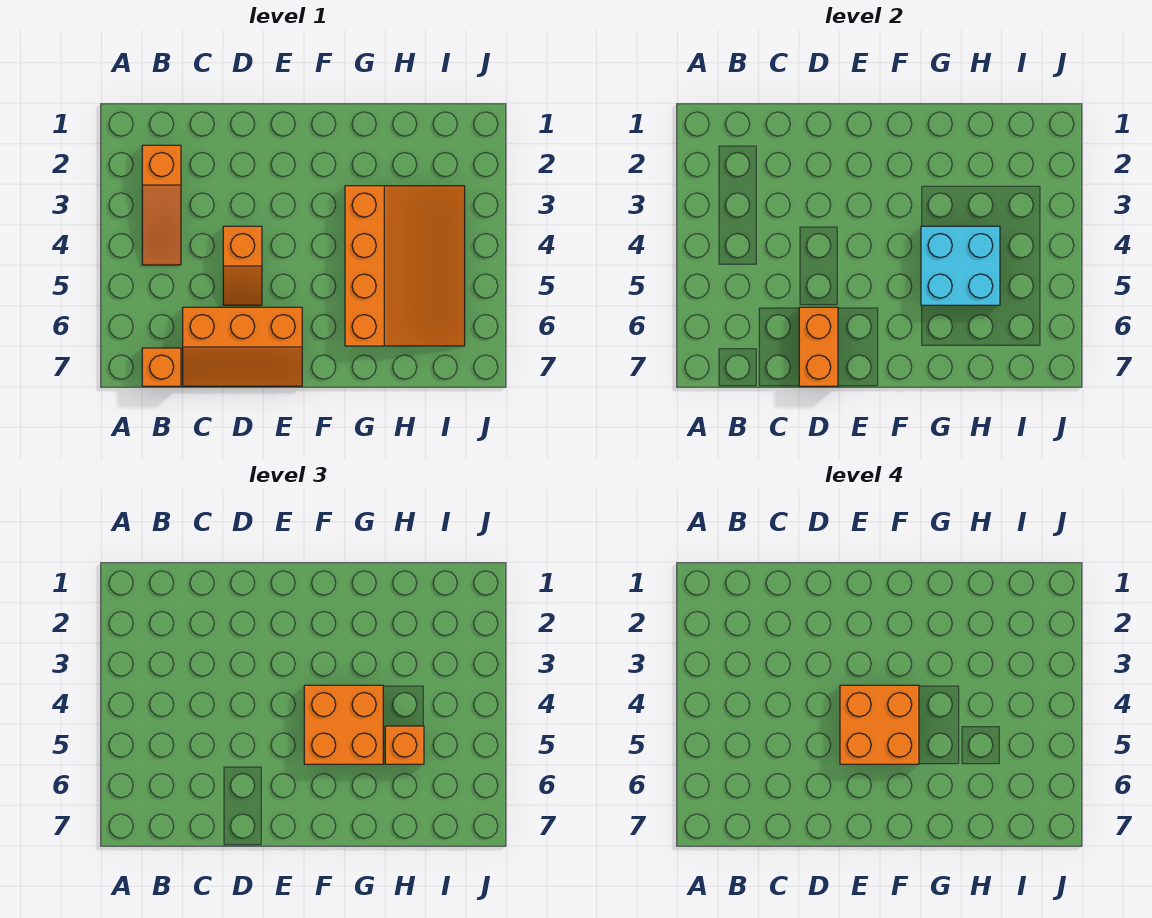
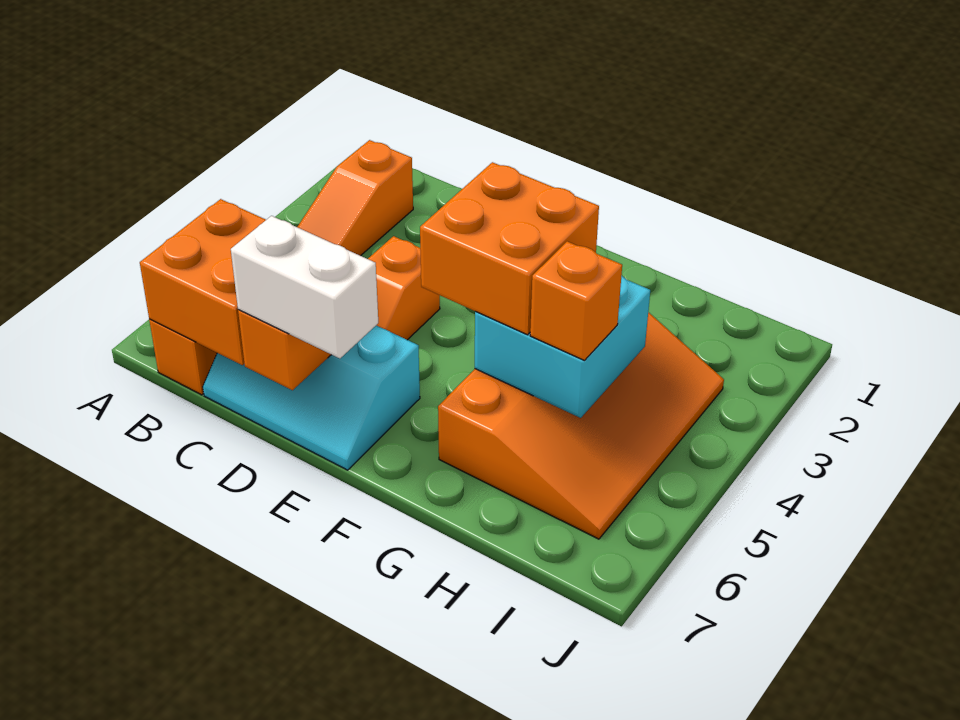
orange slope C6:E7 level 1 top 6 -> cyan slope C6:E7 level 1 top 6
none -> white brick D7:E7 level 3
orange brick E4:F5 level 4 -> orange brick B6:C7 level 2

